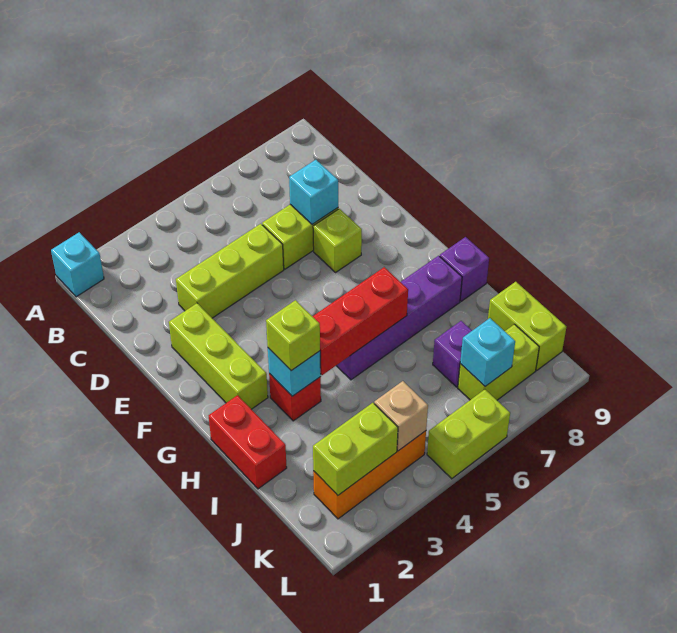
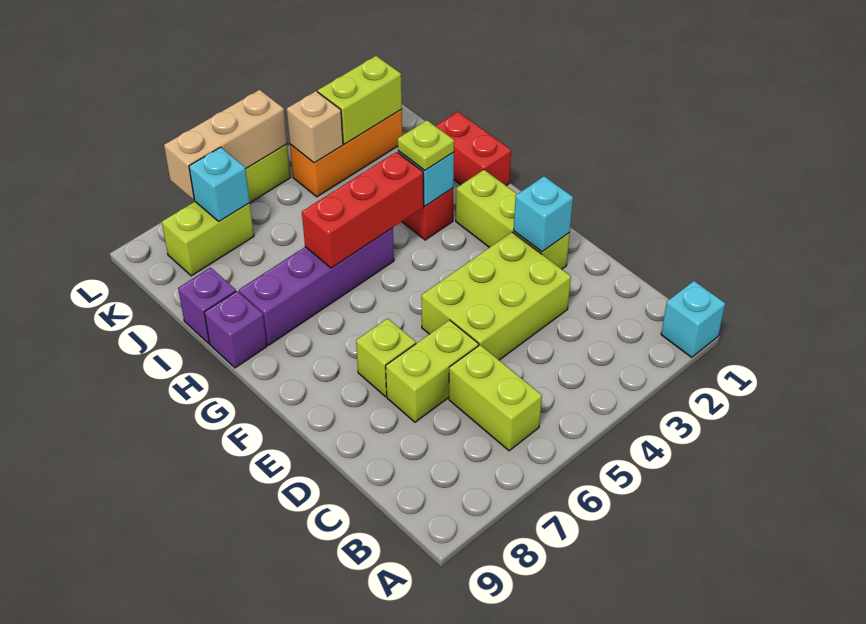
lime brick D3:D5 level 1 -> lime brick D3:E5 level 1
cyan brick D7 level 2 -> cyan brick E2 level 2
lime brick H3 level 3 -> lime plate H3 level 3
purple brick J7 level 1 -> purple brick I9 level 1
lime brick J9:K9 level 1 -> lime brick B6:C6 level 1
none -> tan brick L5:L7 level 2

